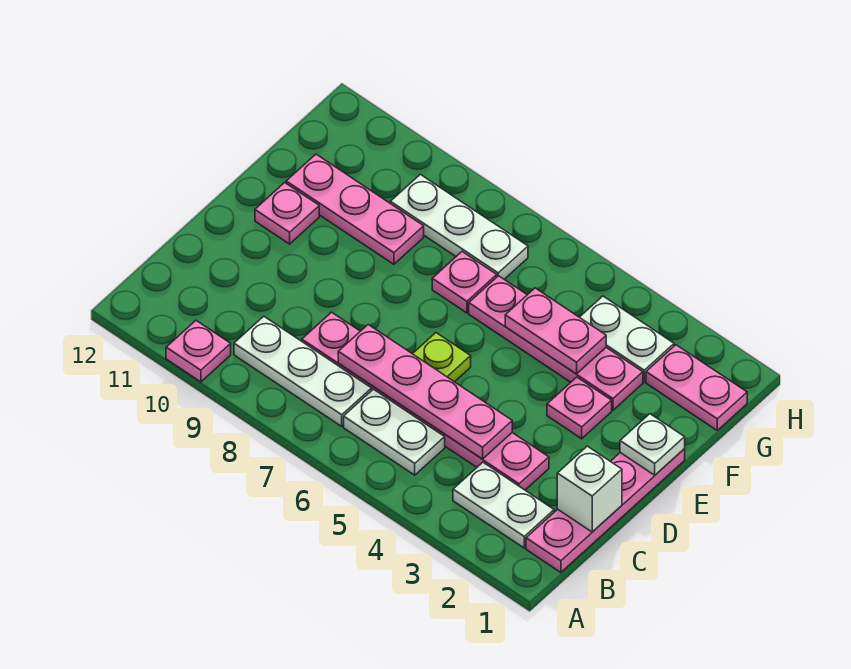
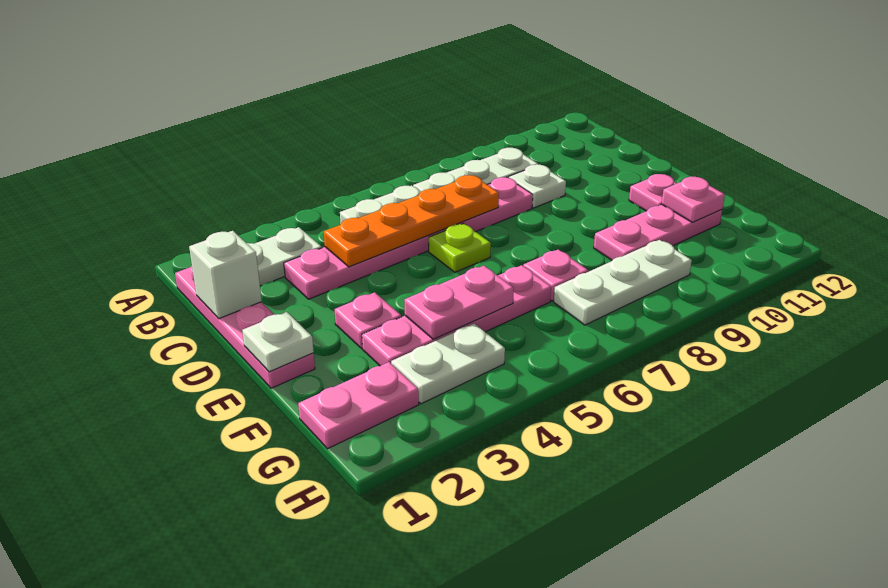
pink plate A10 level 1 -> pink plate F11 level 2
pink plate C4:C7 level 2 -> orange plate C4:C7 level 2
none -> white plate C9 level 1

